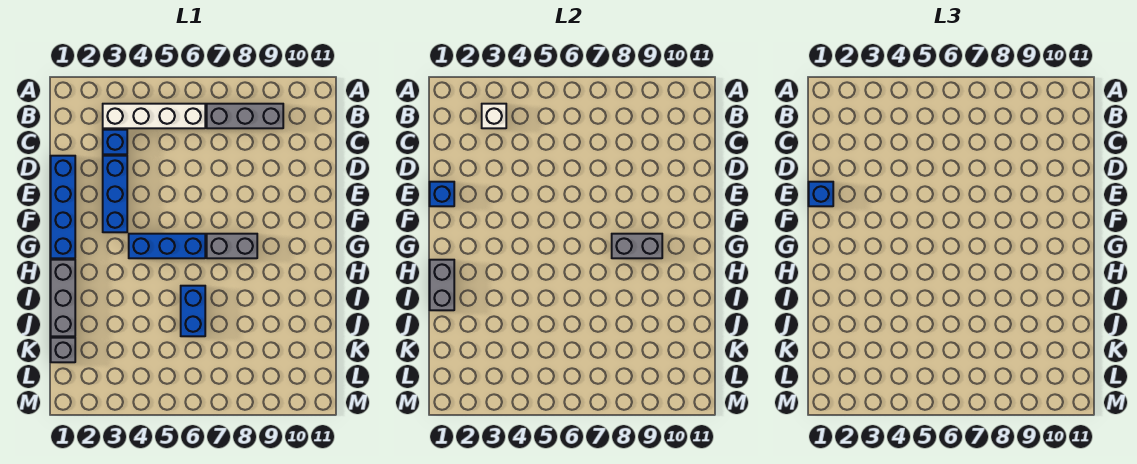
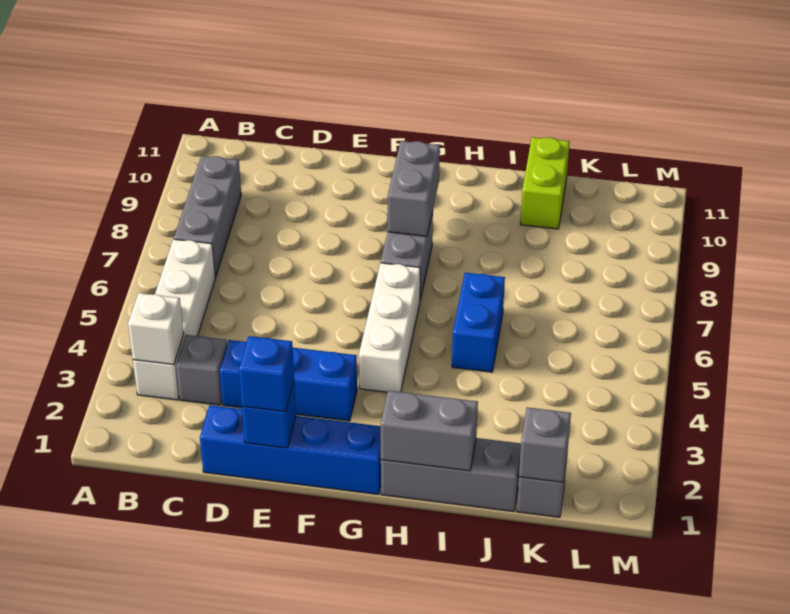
blue brick C3 level 1 -> grey brick C3 level 1
blue brick G4:G6 level 1 -> white brick G4:G6 level 1
blue brick I6:J6 level 1 -> blue brick I5:I6 level 1
none -> lime brick J10:J11 level 1
none -> grey brick K1 level 2

